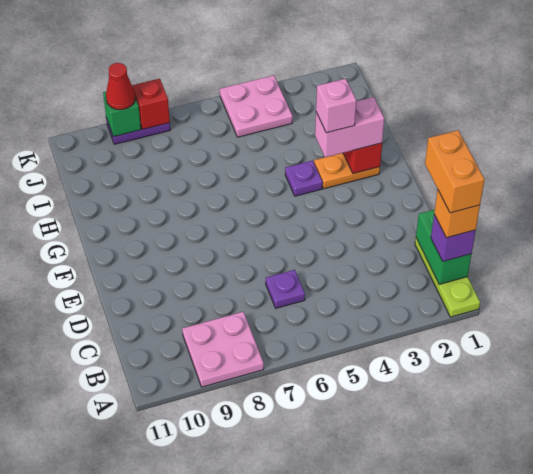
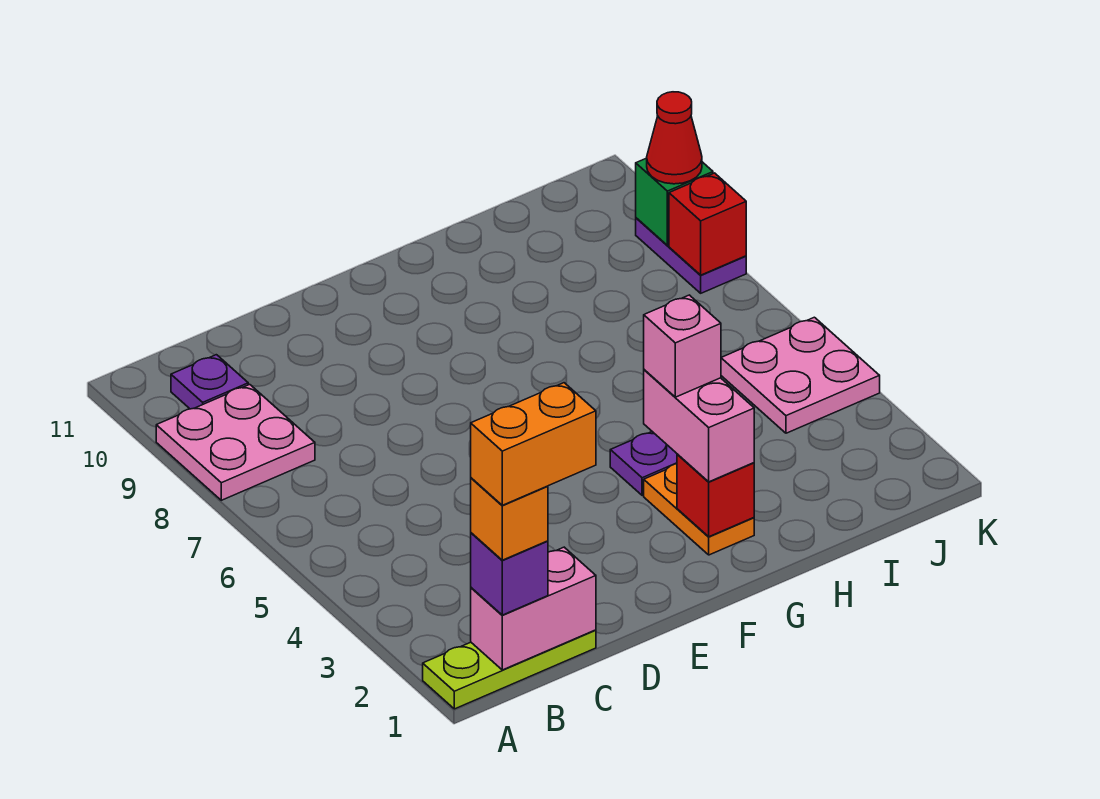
green brick B1:C1 level 2 -> pink brick B1:C1 level 2
purple plate C6 level 1 -> purple plate B10 level 1

